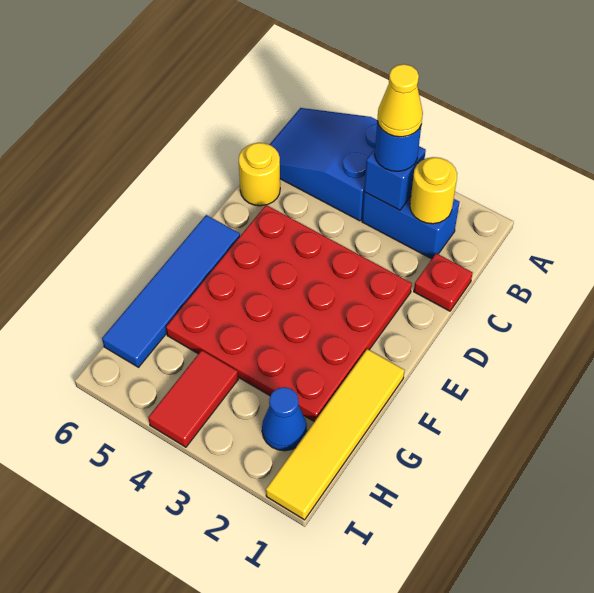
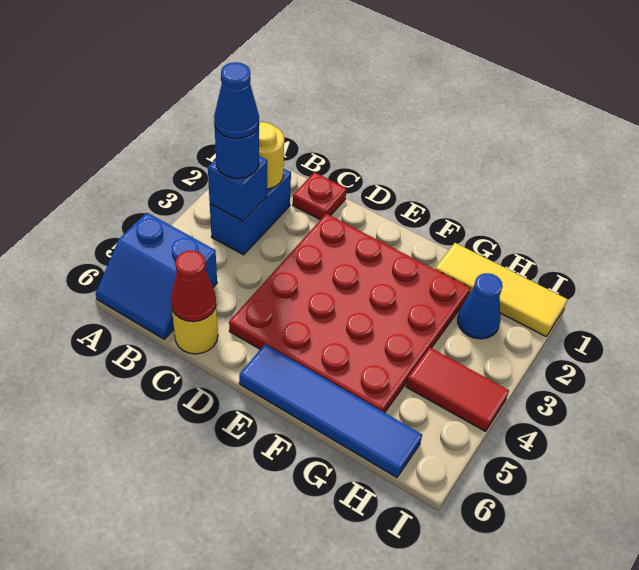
blue slope A4:B6 level 1 top 4 -> blue slope A5:B6 level 1 top 5
yellow cone B3 level 4 -> blue cone B3 level 4
none -> red cone C6 level 2
yellow tile F1:I1 level 1 -> yellow tile G1:I1 level 1

